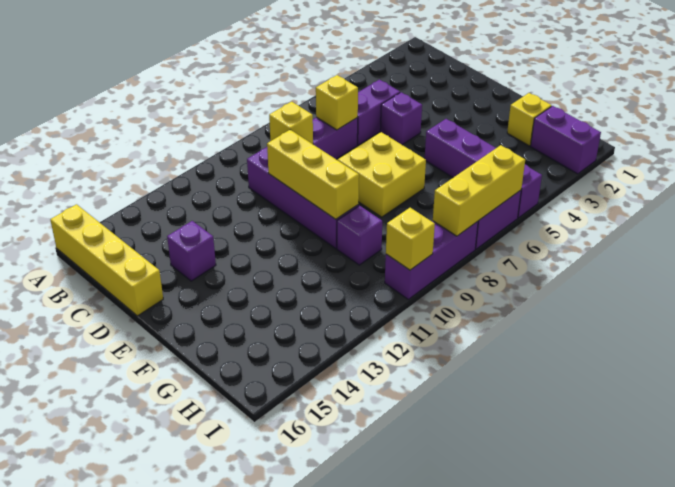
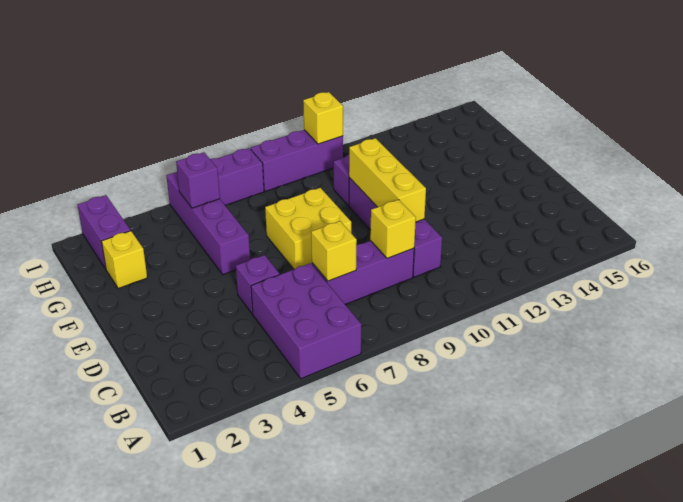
yellow brick A16:D16 level 1 -> none
purple brick C5:C6 level 1 -> purple brick A5:C6 level 1
purple brick D14 level 1 -> purple brick H5 level 2
yellow brick I6:I8 level 2 -> none

